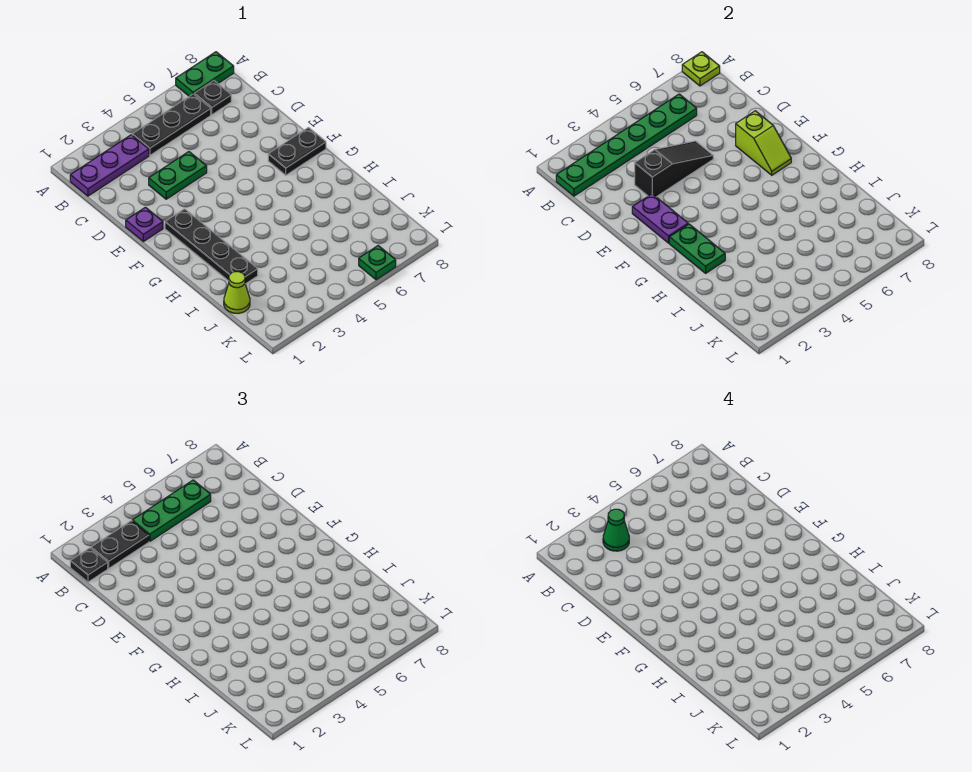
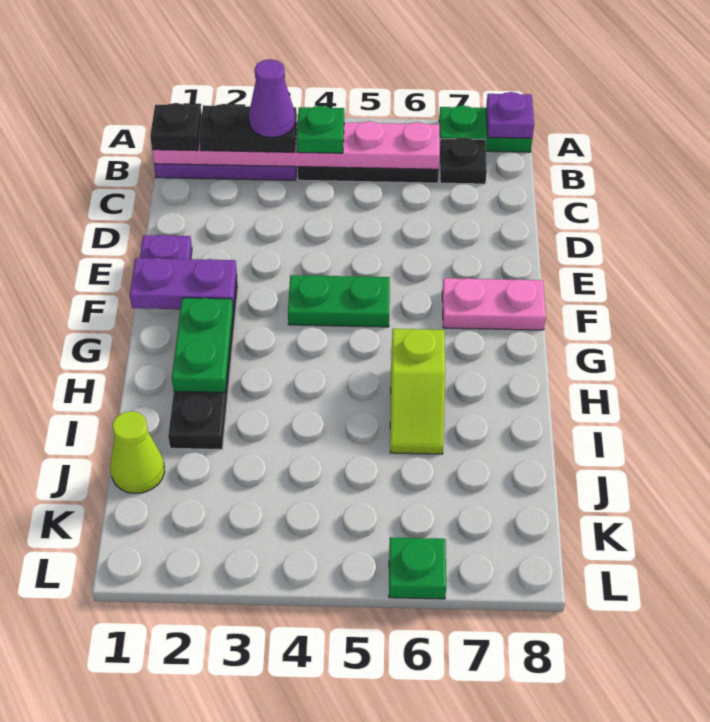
lime plate A8 level 2 -> purple plate A8 level 2
green plate B1:B6 level 2 -> pink plate B1:B6 level 2
green cone B3 level 4 -> purple cone B3 level 4
green plate B4:B6 level 3 -> green plate B4 level 3
green plate D3:D4 level 1 -> green plate F4:F5 level 1
black slope D3:D5 level 2 top 3 -> none
purple plate E2:F2 level 2 -> purple plate F1:F2 level 2
lime slope E7:F7 level 2 top E -> lime slope H6:I6 level 1 top H
black plate F7:F8 level 1 -> pink plate F7:F8 level 1

